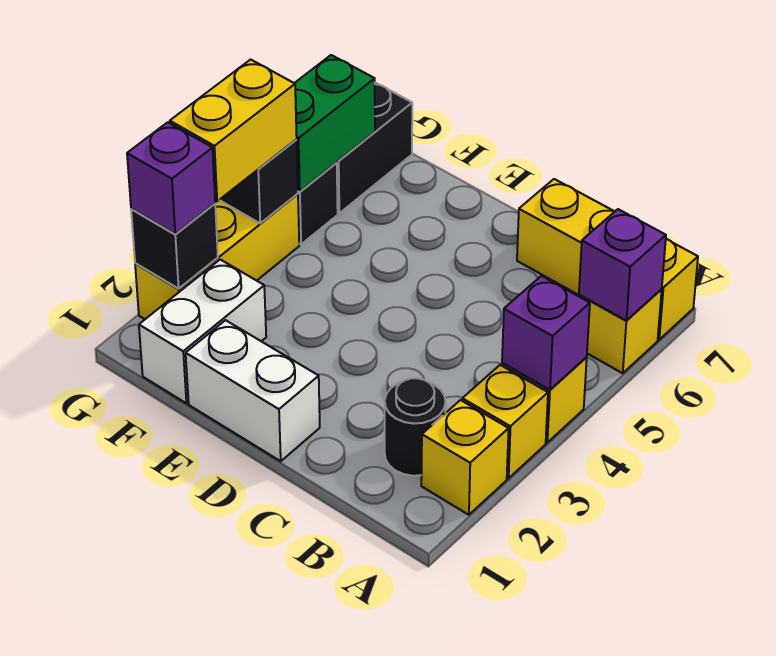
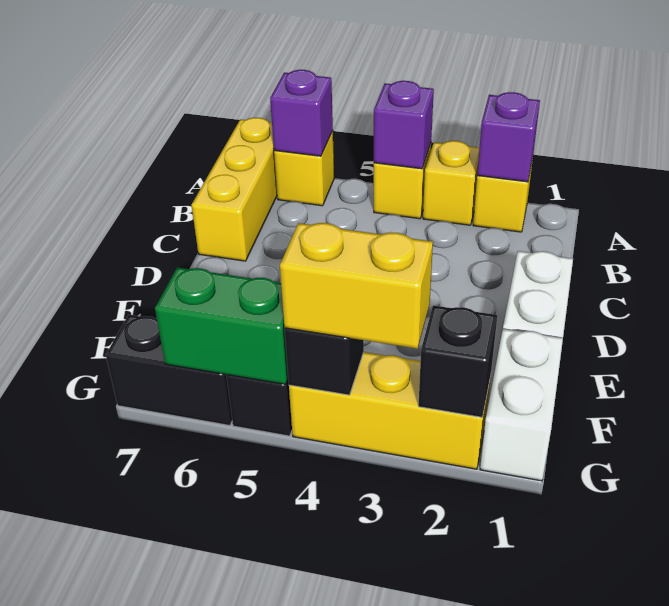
black round brick B2 level 1 -> none
white brick F1:F2 level 1 -> white brick F1:G1 level 1
purple brick G2 level 3 -> purple brick A2 level 2

